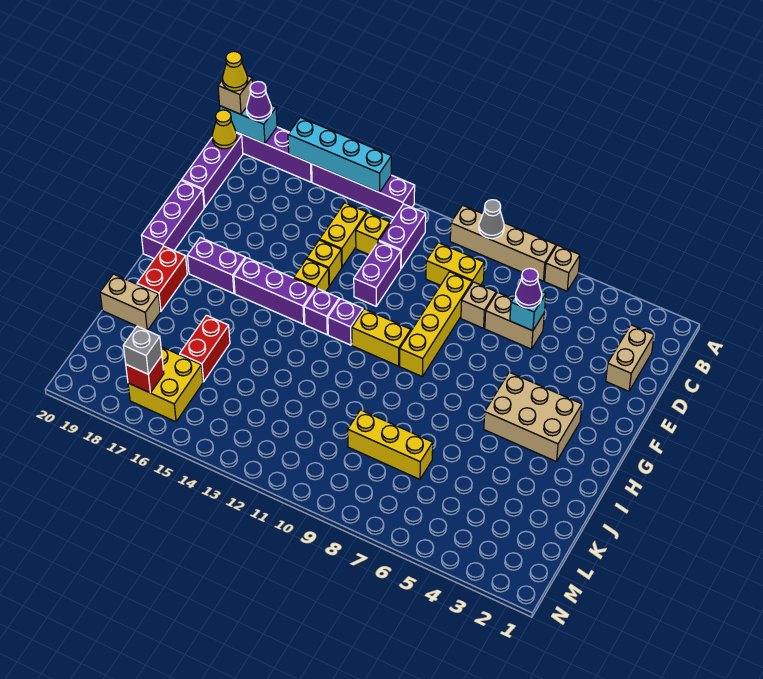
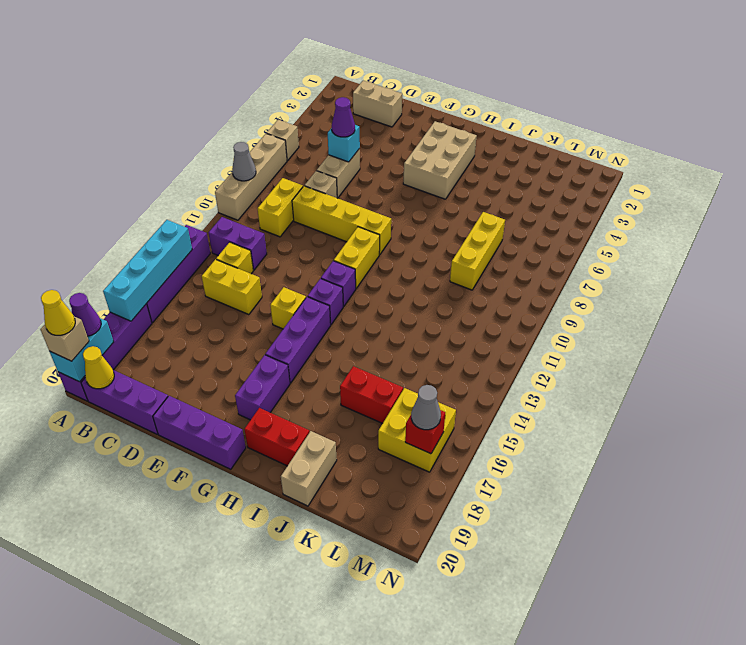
purple brick D12:E12 level 1 -> none
yellow brick E14 level 1 -> none
grey brick M17 level 3 -> grey cone M17 level 3

